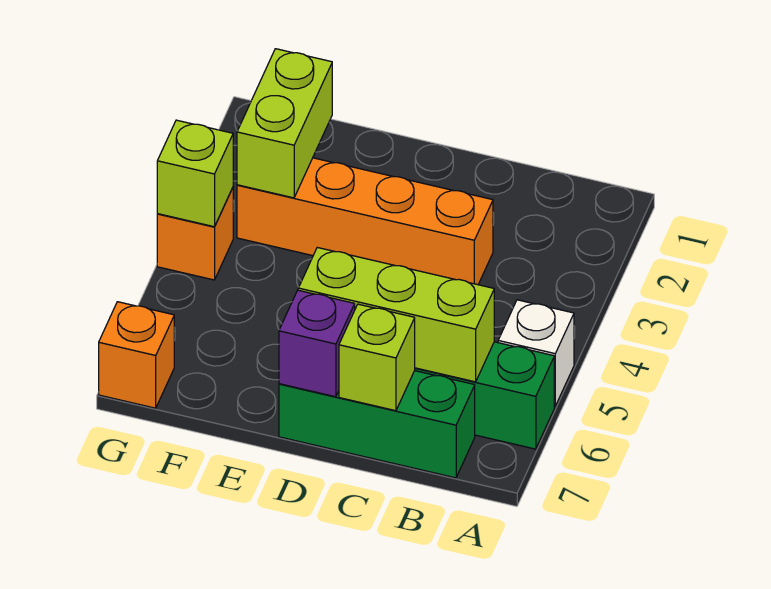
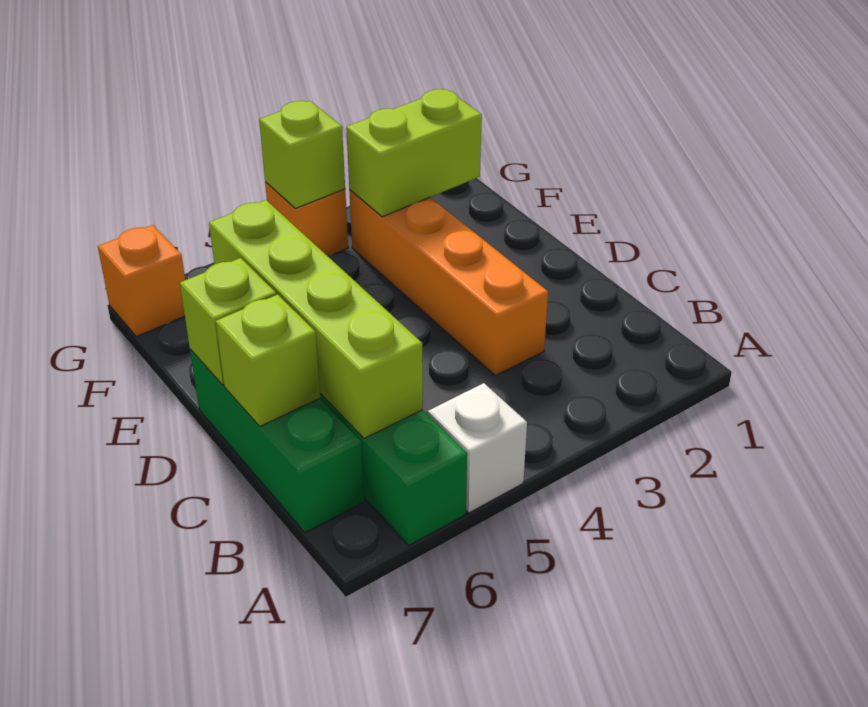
lime brick B6:D6 level 2 -> lime brick B6:E6 level 2
purple brick D7 level 2 -> lime brick D7 level 2

